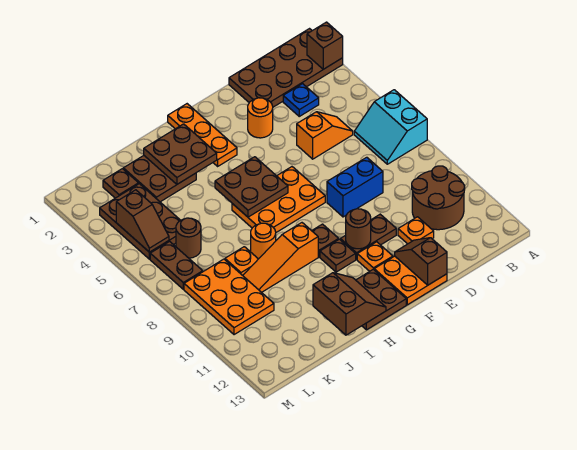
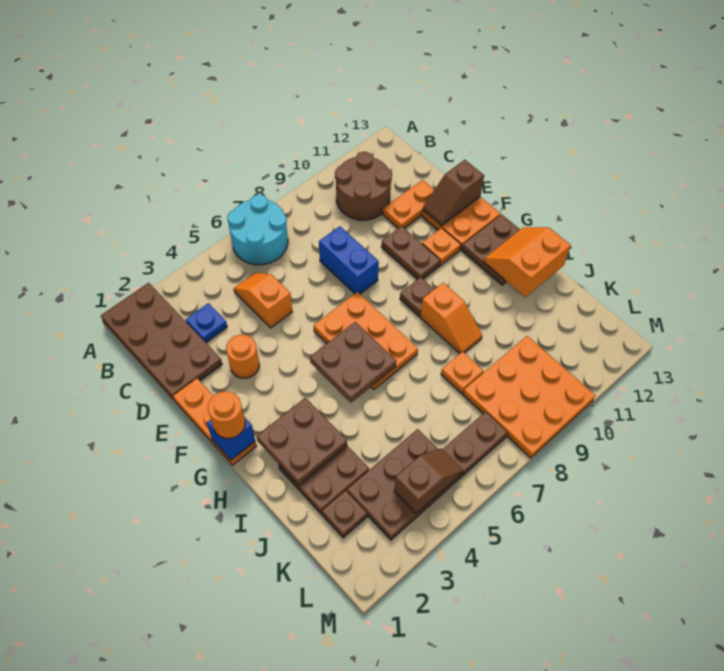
brown brick A2 level 2 -> none
cyan slope A6:B7 level 1 top A -> cyan round brick A6:B7 level 1
orange plate D11 level 1 -> orange plate D11:D12 level 1
brown round brick F10 level 2 -> none
orange plate G1:G3 level 1 -> orange plate E1:G1 level 1
none -> blue brick G1 level 2
brown plate G10 level 1 -> none
orange slope H9:J9 level 1 top H -> orange slope H9:I9 level 1 top H
brown slope H12:I13 level 2 top I -> orange slope H12:I13 level 2 top I
orange round brick I8 level 1 -> orange round brick G1 level 3
brown round brick K6 level 1 -> none
orange plate K8:L10 level 1 -> orange plate K8:M10 level 1

